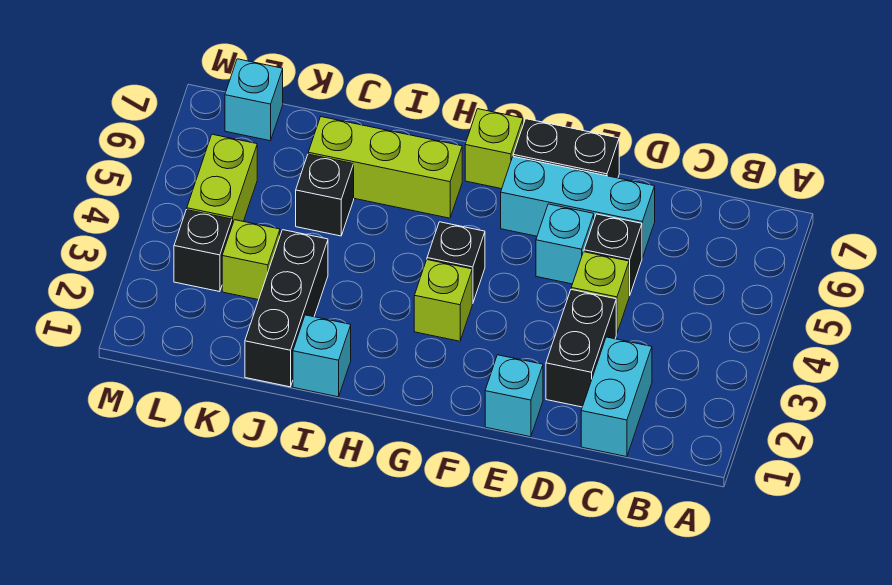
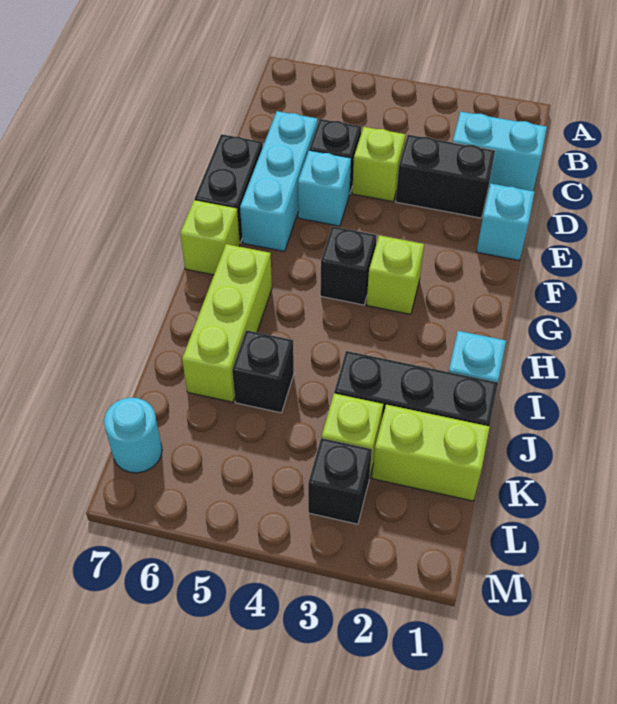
lime brick L4:L5 level 1 -> lime brick K1:K2 level 1
cyan brick L7 level 1 -> cyan round brick L7 level 1

